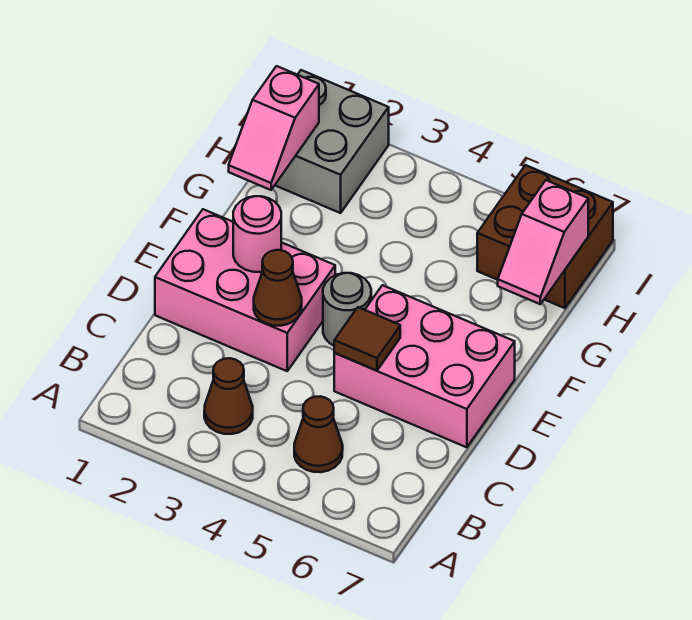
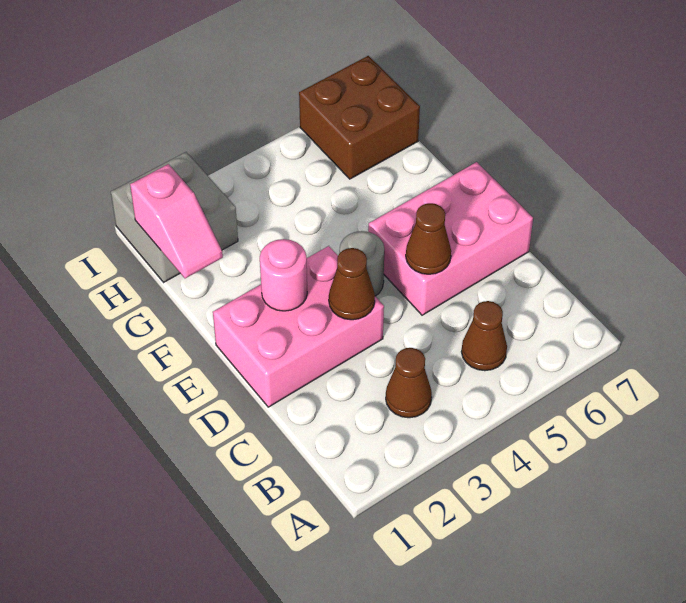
brown tile D5 level 2 -> brown cone D5 level 2
pink slope G7:H7 level 2 top H -> none

